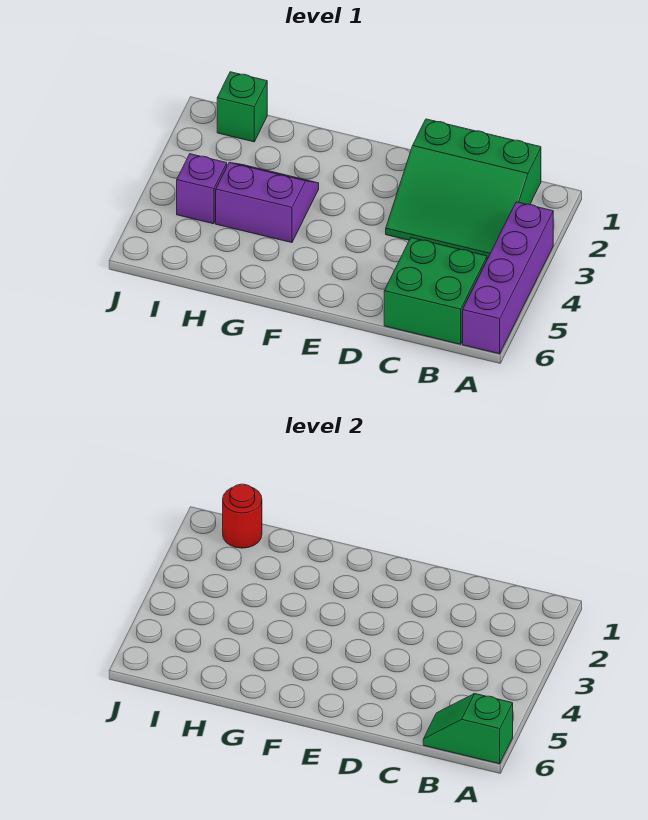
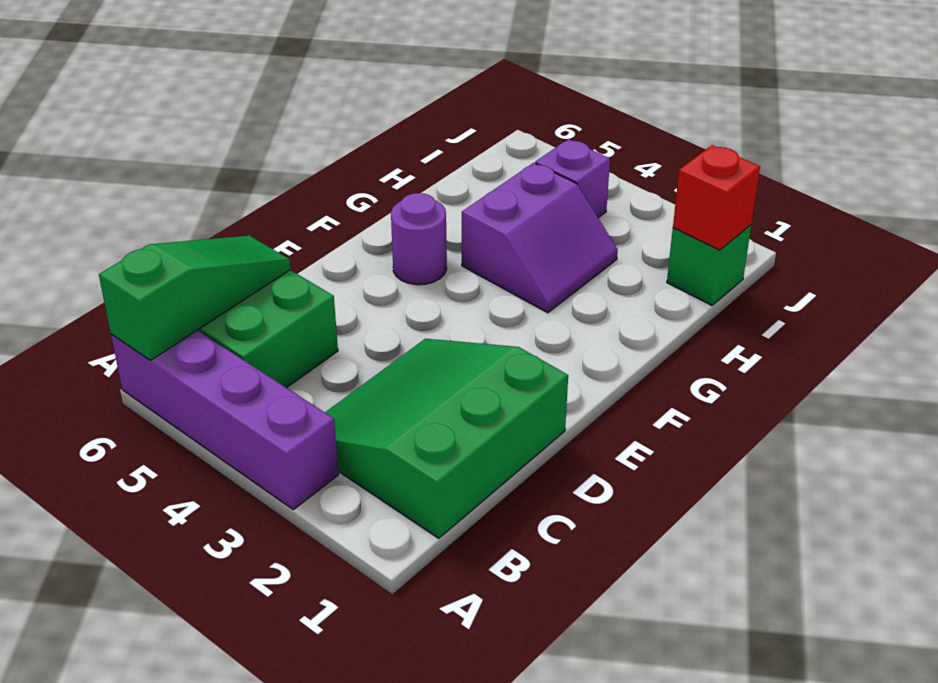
green slope A6:B6 level 2 top A -> green slope A6:C6 level 2 top A
none -> purple round brick F5 level 1
red round brick I1 level 2 -> red brick I1 level 2

